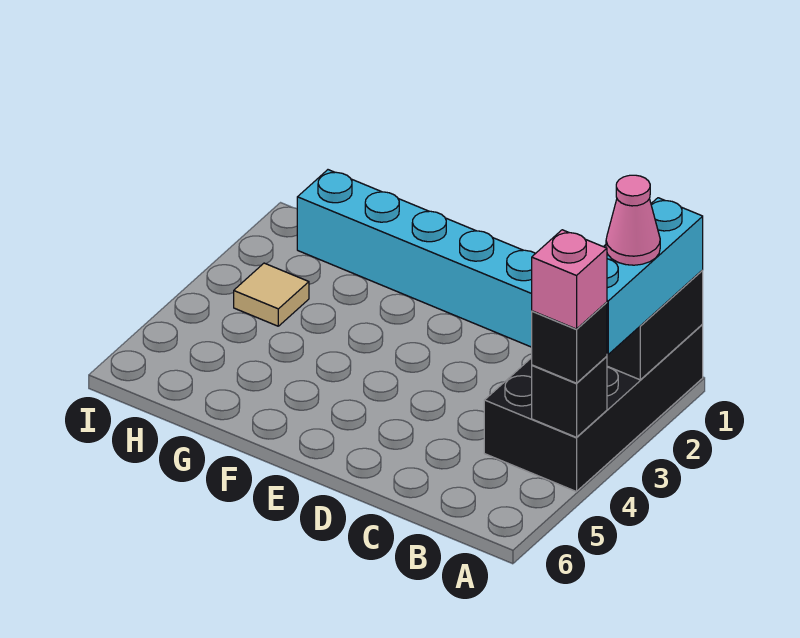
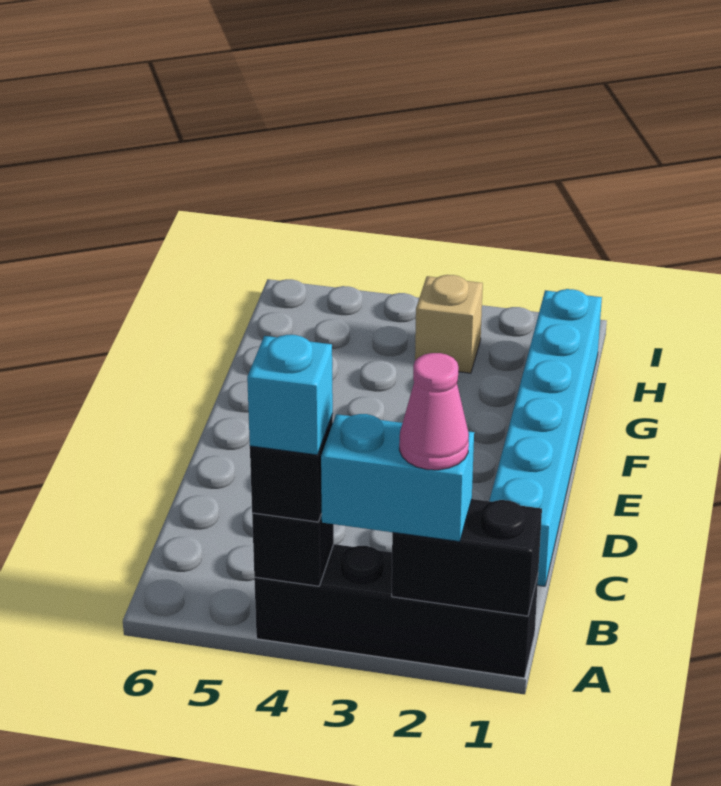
black brick A1:B4 level 1 -> black brick A1:A4 level 1
cyan brick A1:A3 level 3 -> cyan brick A2:A3 level 3
pink brick A4 level 4 -> cyan brick A4 level 4
tan tile H3 level 1 -> tan brick H3 level 1

